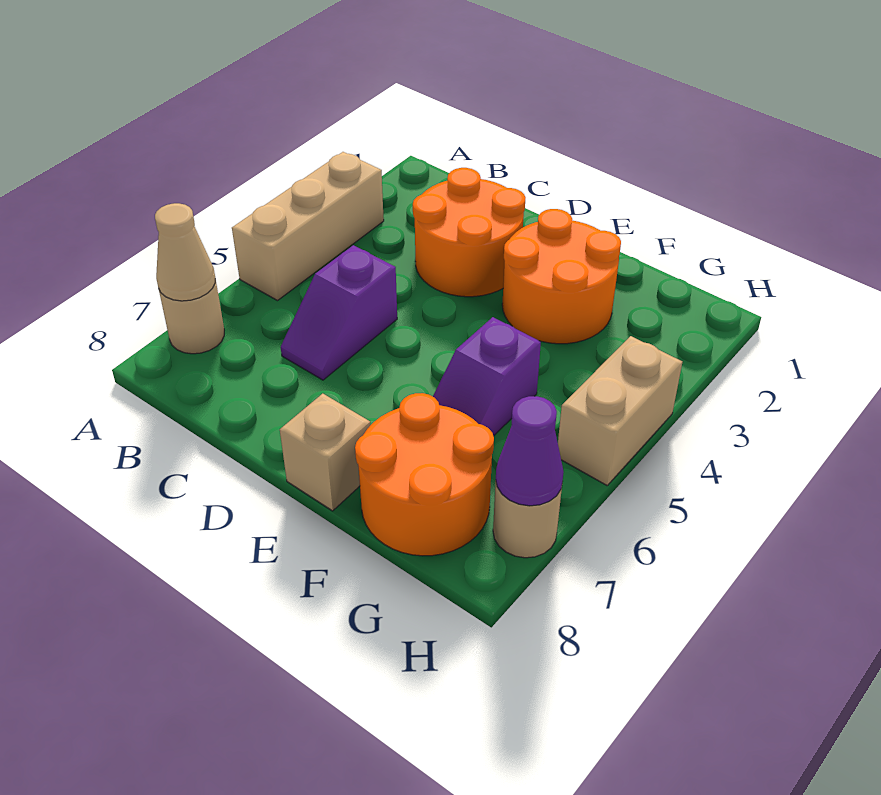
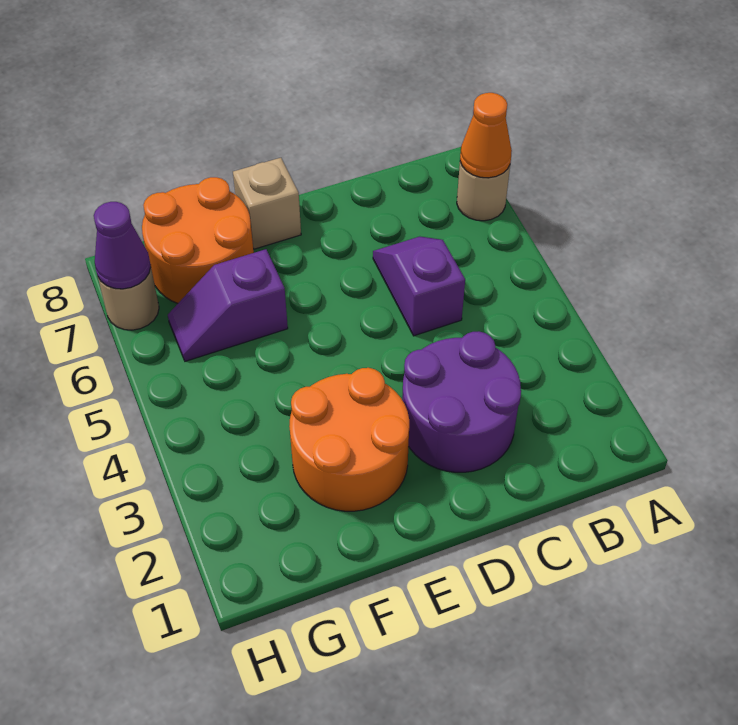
tan brick A3:A5 level 1 -> none
tan cone A7 level 2 -> orange cone A7 level 2
orange round brick C2:D3 level 1 -> purple round brick C2:D3 level 1
purple slope F5:F6 level 1 top 5 -> purple slope F6:G6 level 1 top F
tan brick H4:H5 level 1 -> none

